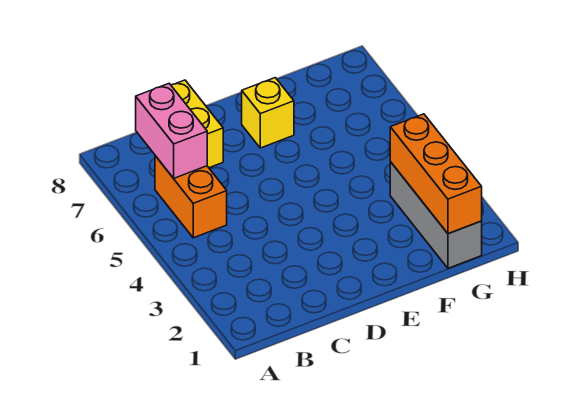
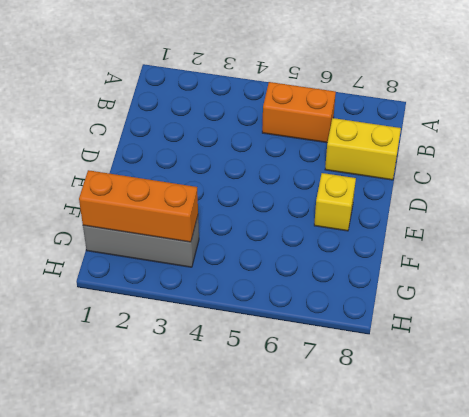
pink brick B6:B7 level 2 -> none

